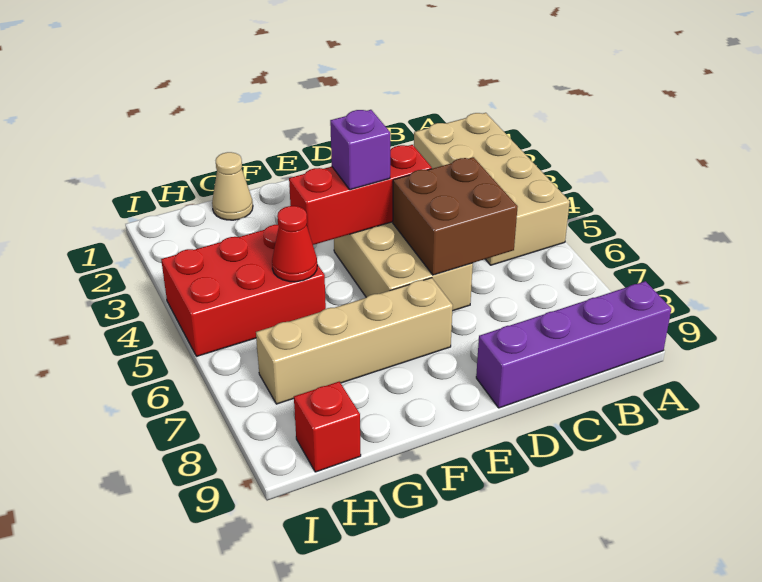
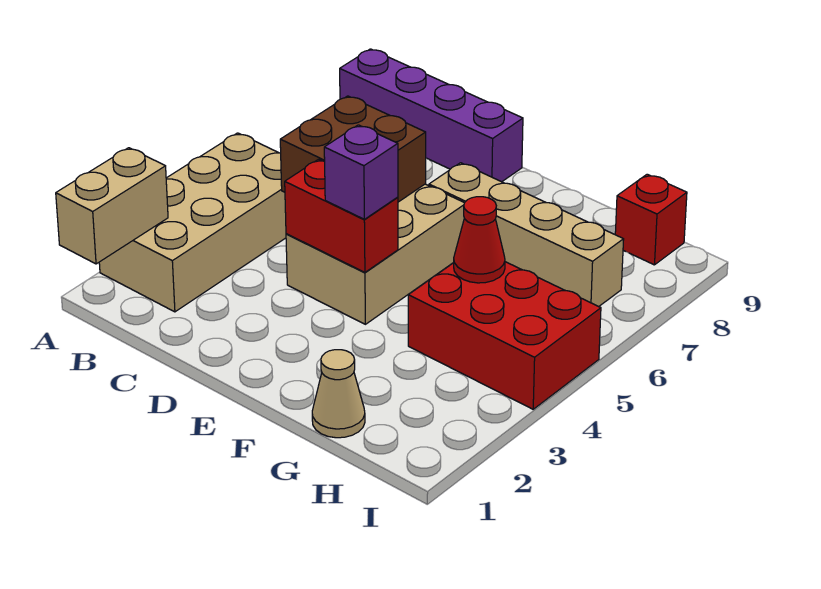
none -> tan brick A1:A2 level 2
red brick D4:F4 level 2 -> red brick D4:E4 level 2

